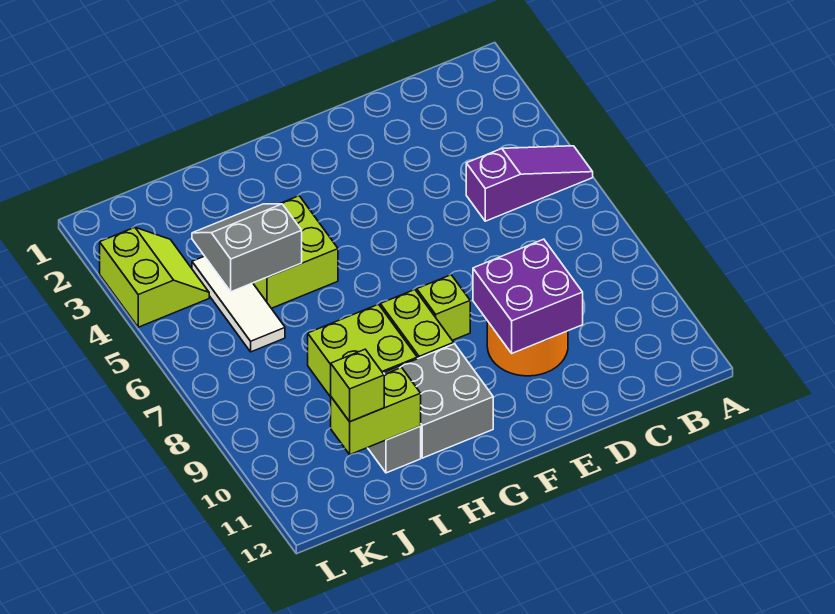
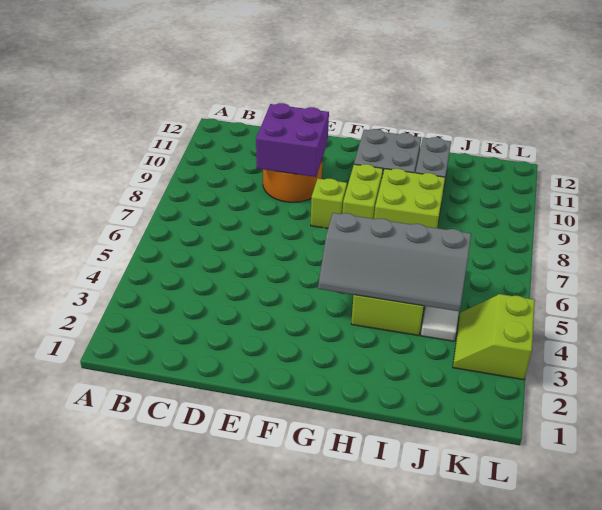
purple slope A5:C5 level 1 top C -> none
grey slope I4:J5 level 2 top 5 -> grey slope G4:J5 level 2 top 5
lime brick I11:J11 level 2 -> none
lime brick J11 level 3 -> none

